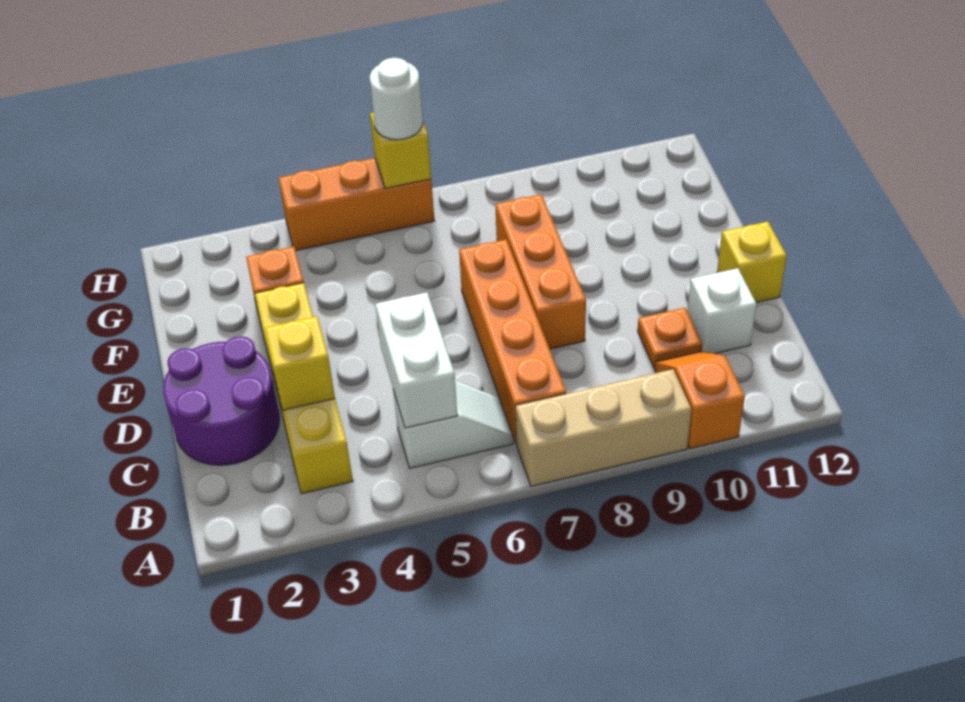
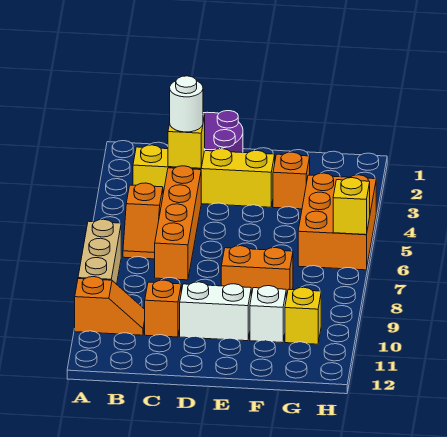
white slope B5:B6 level 1 top 5 -> orange slope B5:B6 level 1 top 5
white brick B5:C5 level 2 -> white brick D10:E10 level 1
orange brick B7:E7 level 1 -> orange brick C4:C7 level 1
orange plate C10 level 1 -> orange brick C10 level 1
white brick C11 level 1 -> white brick F10 level 1
orange brick D8:F8 level 1 -> orange brick E8:F8 level 1
yellow brick D12 level 1 -> yellow brick G10 level 1
orange brick H4:H6 level 1 -> orange brick G4:H6 level 1
white round brick H6 level 3 -> white round brick C3 level 3

